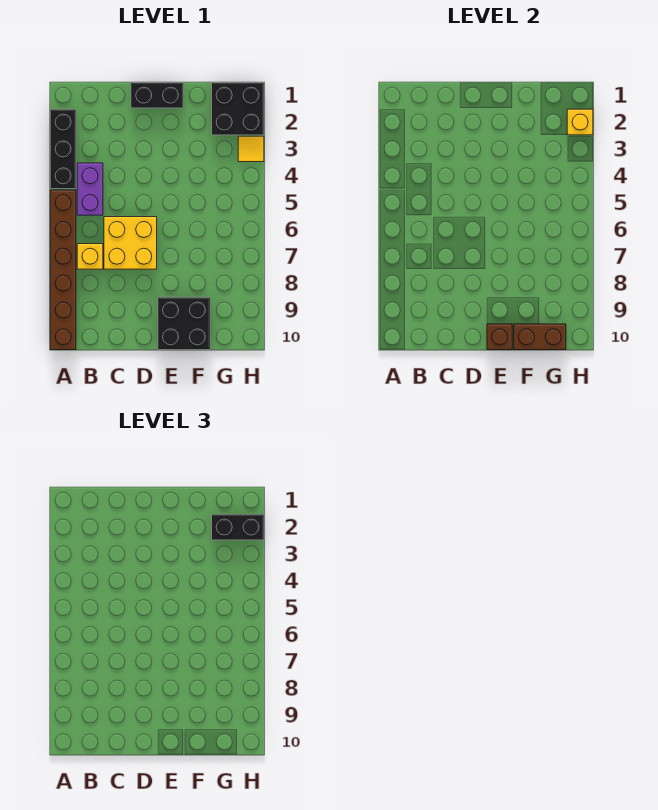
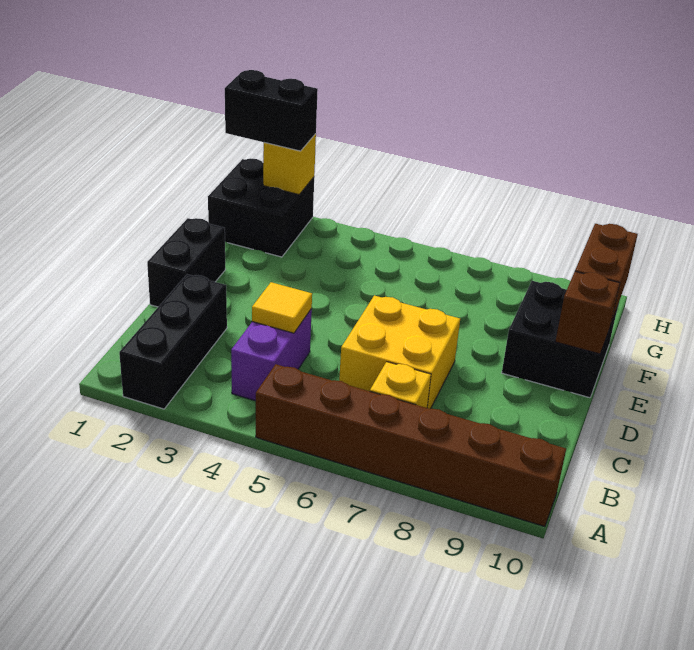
black brick A2:A4 level 1 -> black brick A2:C2 level 1
purple brick B4:B5 level 1 -> purple brick B4:C4 level 1
black brick G2:H2 level 3 -> black brick H1:H2 level 3
yellow tile H3 level 1 -> yellow tile C4 level 2

